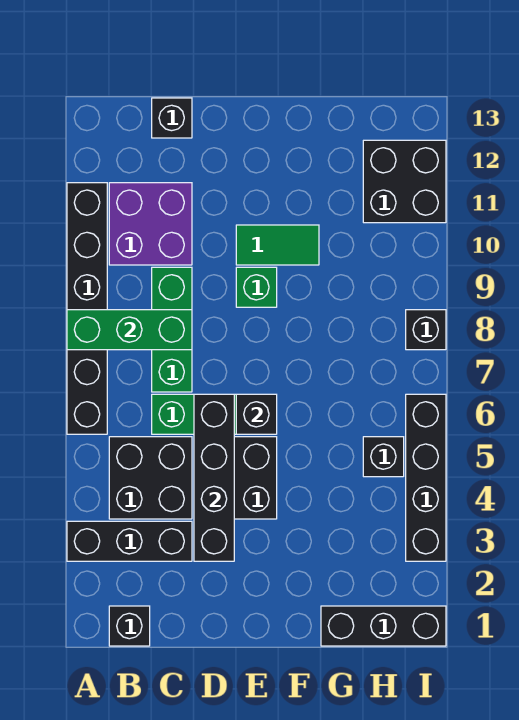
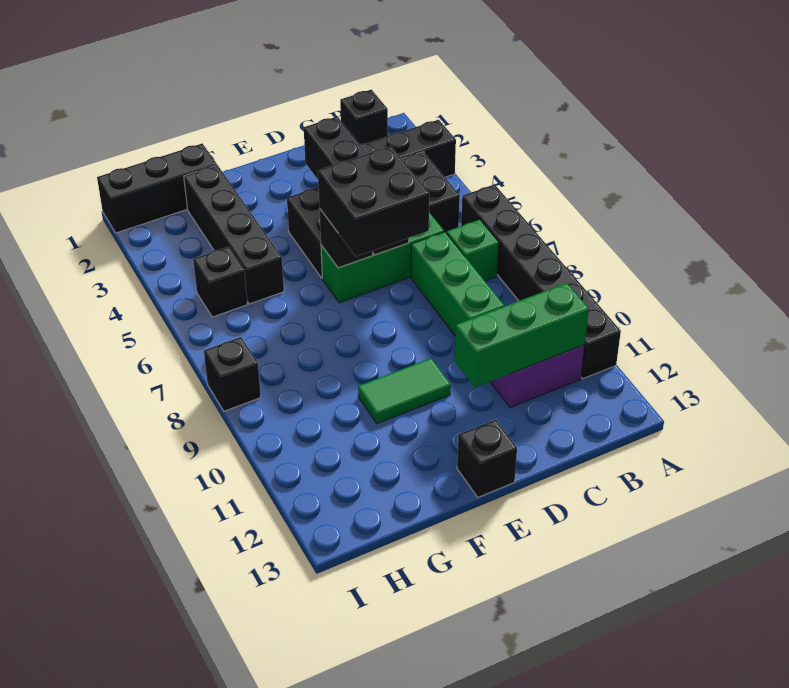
green brick A8:C8 level 2 -> green brick B11:D11 level 2
black brick C13 level 1 -> black brick E13 level 1
green brick E9 level 1 -> green brick B7 level 1
black brick H11:I12 level 1 -> black brick D6:E7 level 3
black brick I3:I6 level 1 -> black brick G2:G5 level 1

